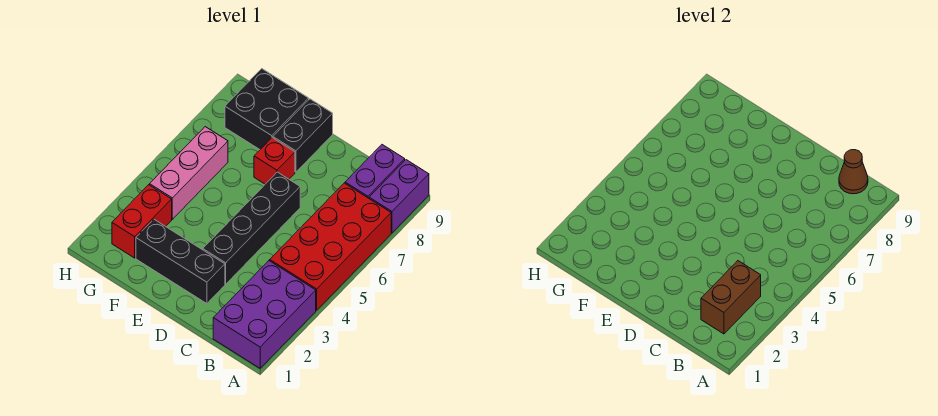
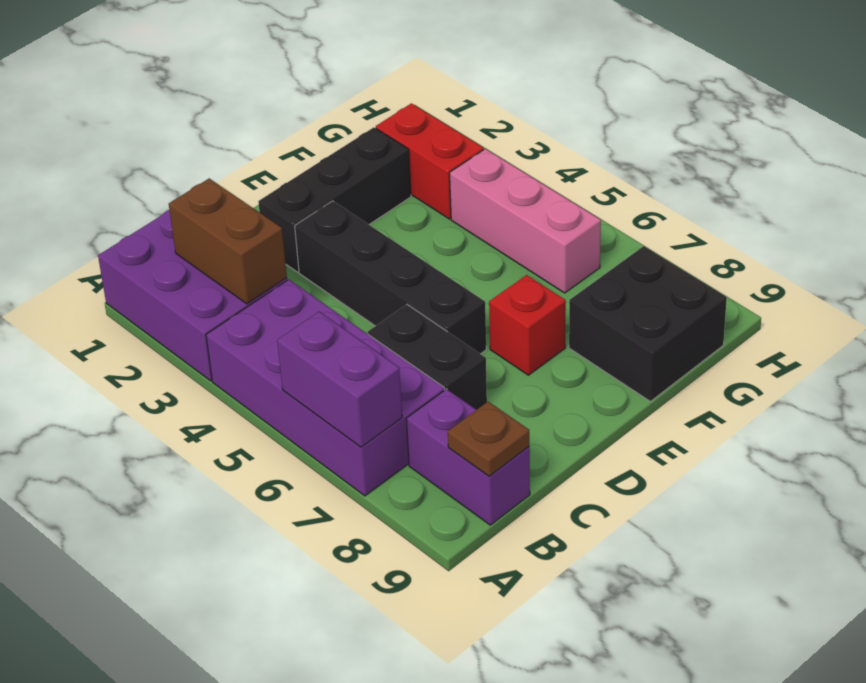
red brick A4:B7 level 1 -> purple brick A4:B7 level 1
purple brick A8:A9 level 1 -> purple brick A6:A7 level 2
brown cone B9 level 2 -> brown plate B9 level 2
black brick E8:E9 level 1 -> black brick C6:C7 level 1

